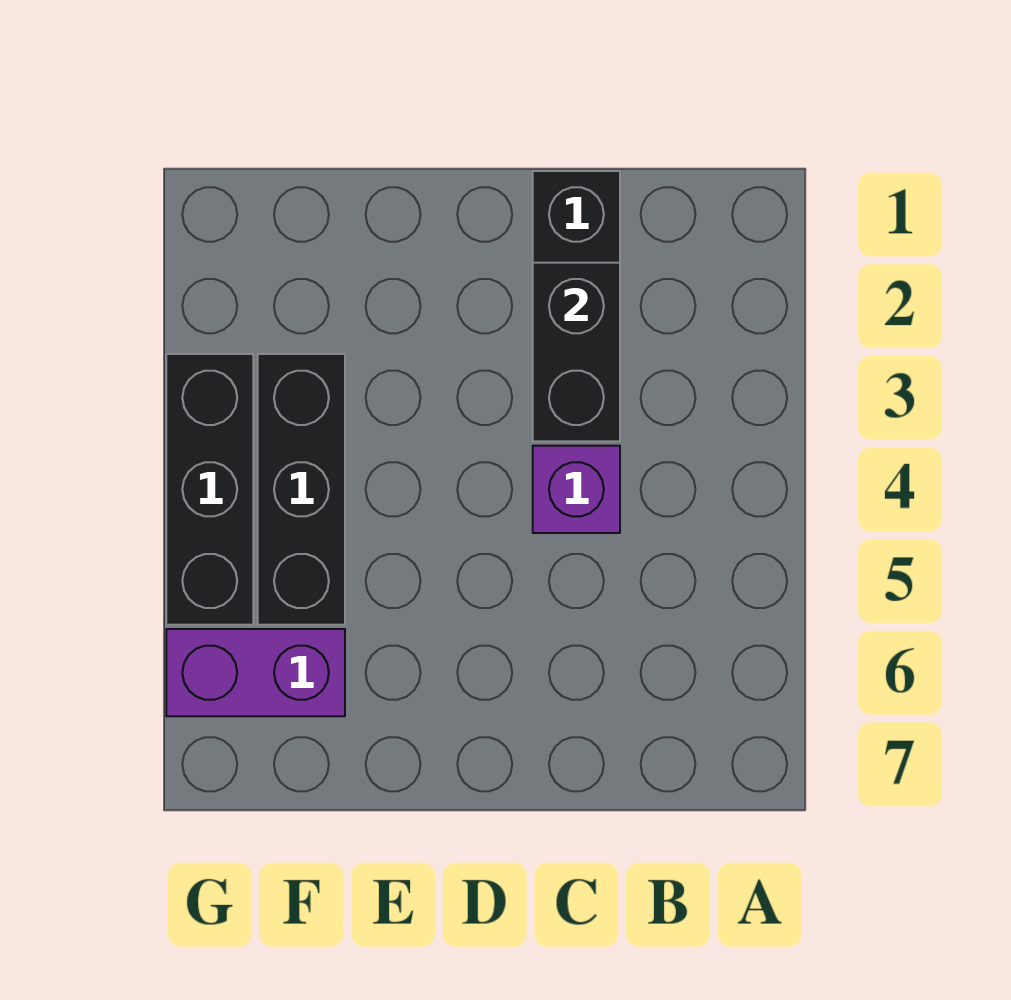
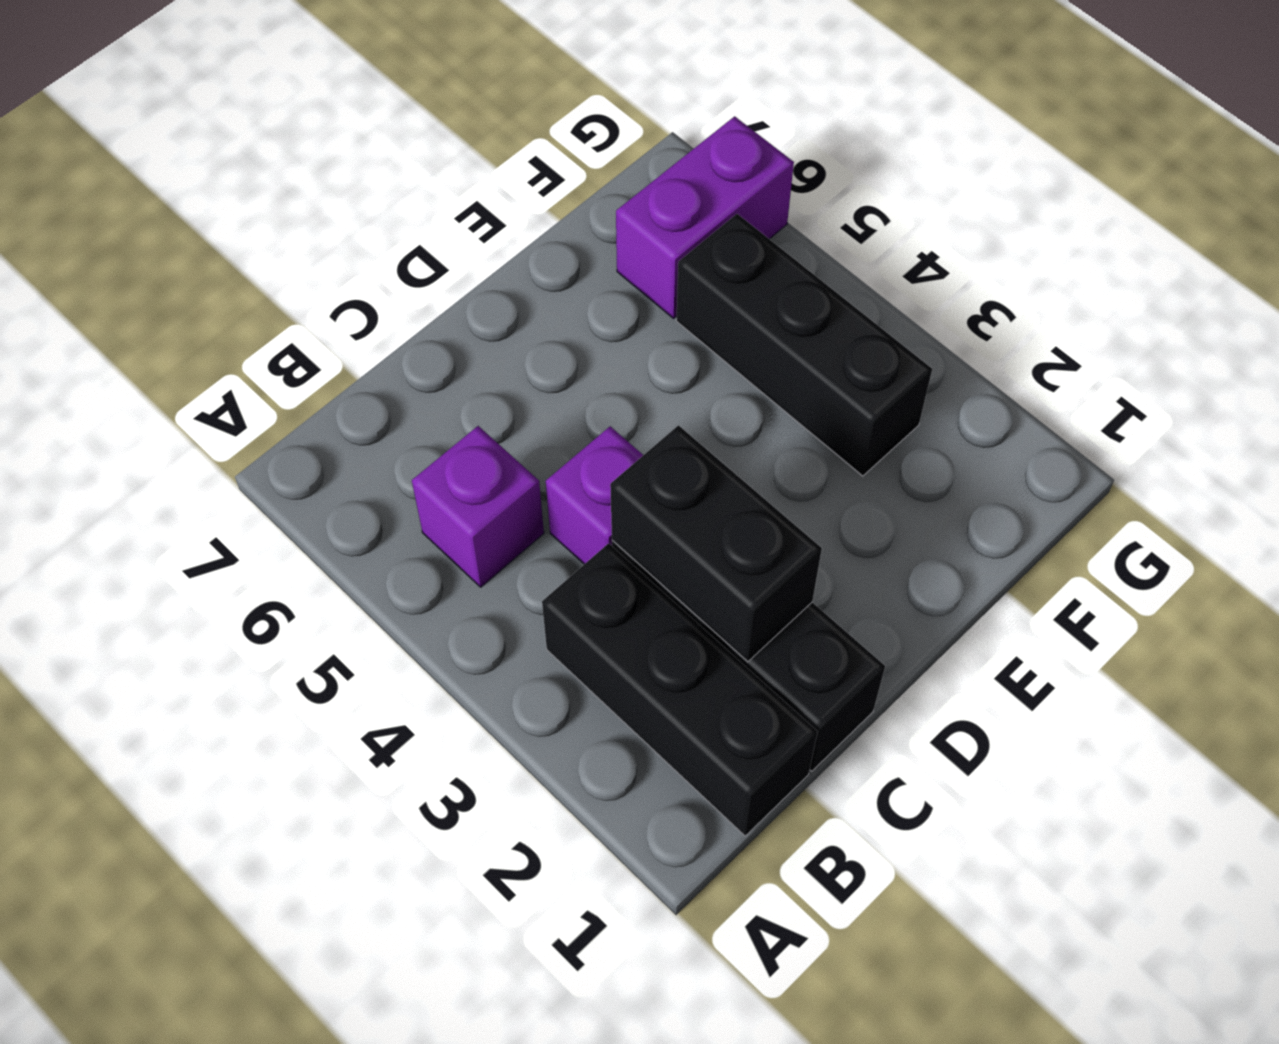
none -> purple brick B5 level 1
black brick G3:G5 level 1 -> black brick B1:B3 level 1

